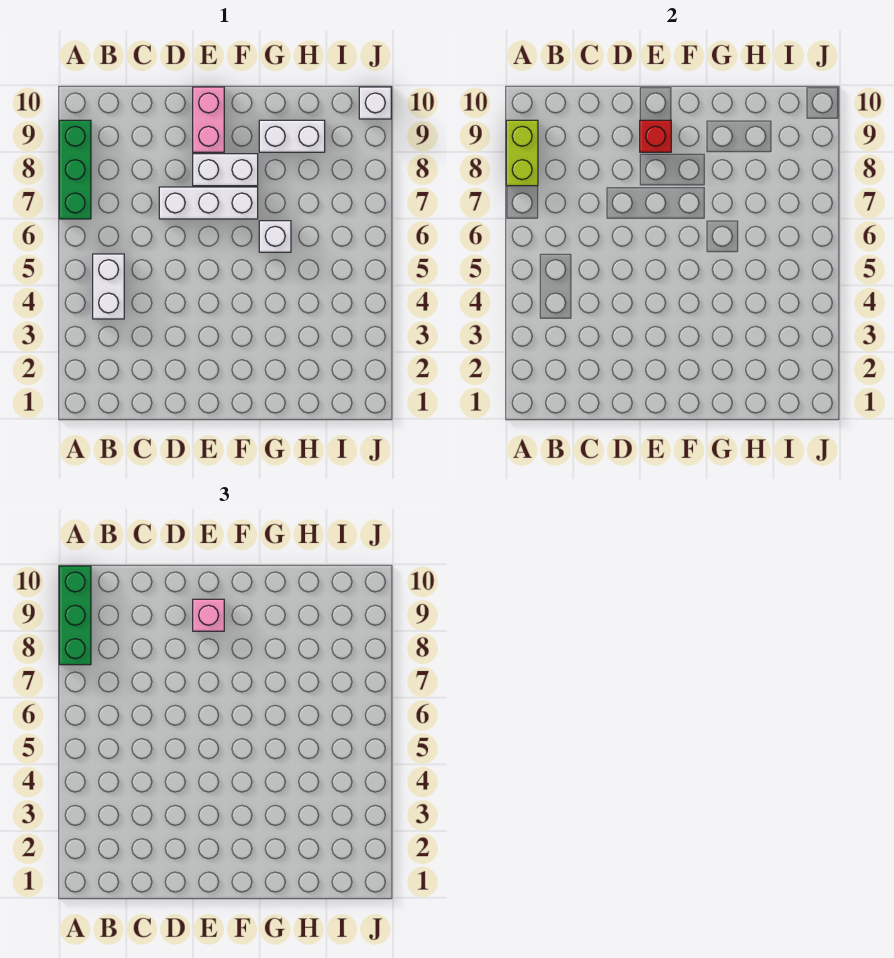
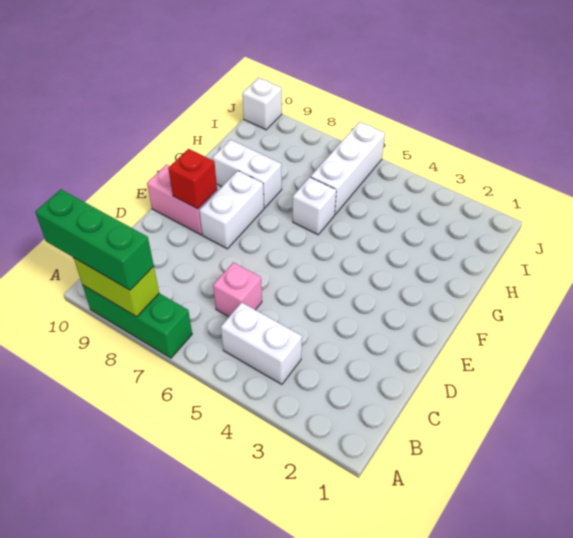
white brick D7:F7 level 1 -> white brick H6:J6 level 1
pink brick E9 level 3 -> pink brick C6 level 1
white brick G9:H9 level 1 -> white brick G8:G9 level 1

